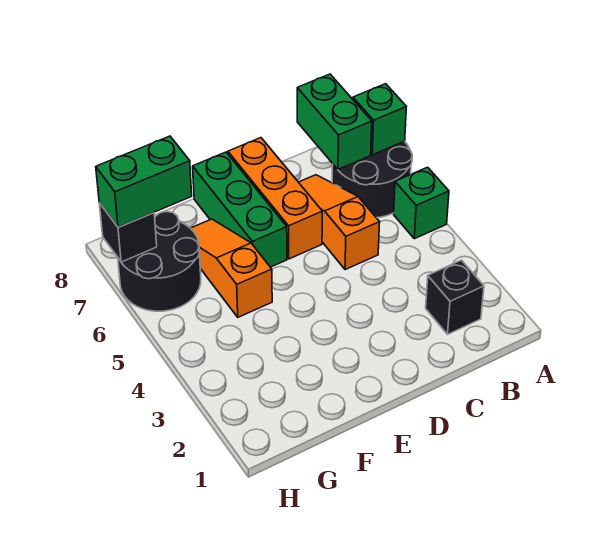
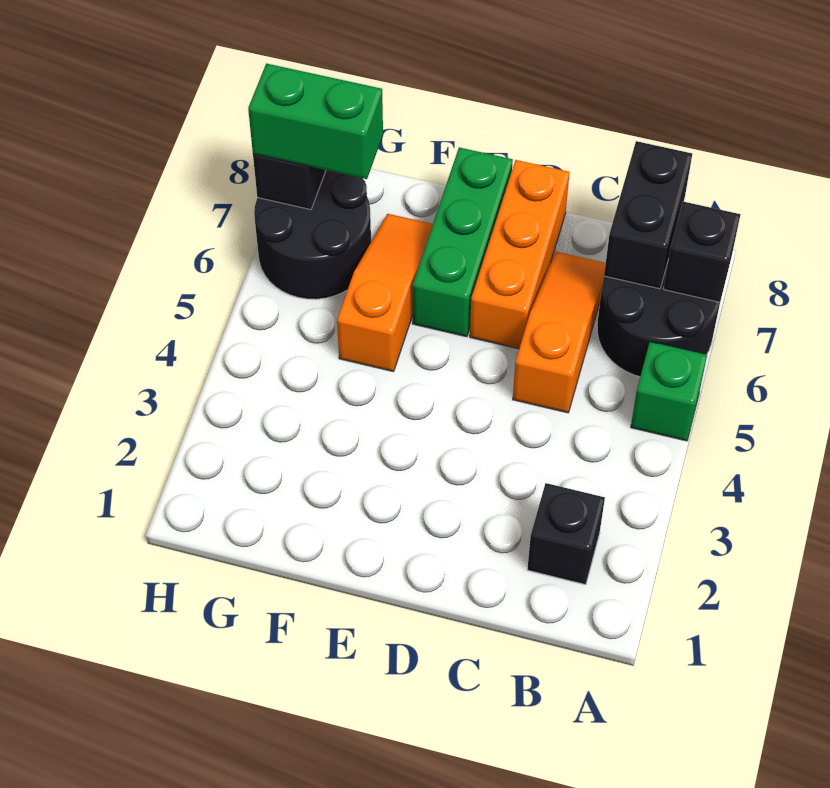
green brick A7 level 2 -> black brick A7 level 2
green brick B7:B8 level 2 -> black brick B7:B8 level 2

